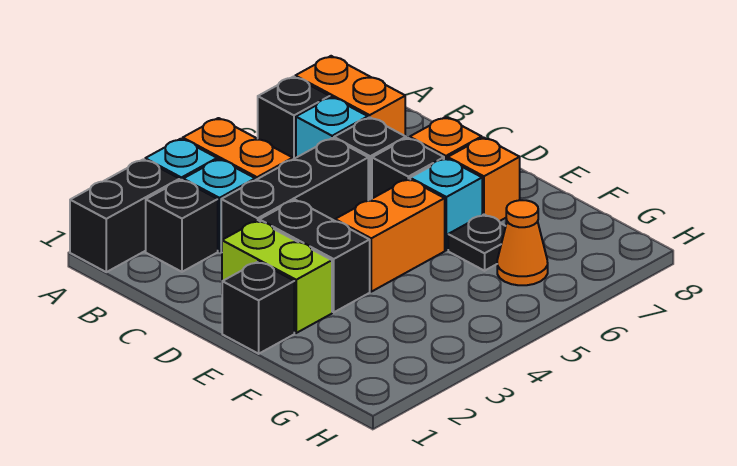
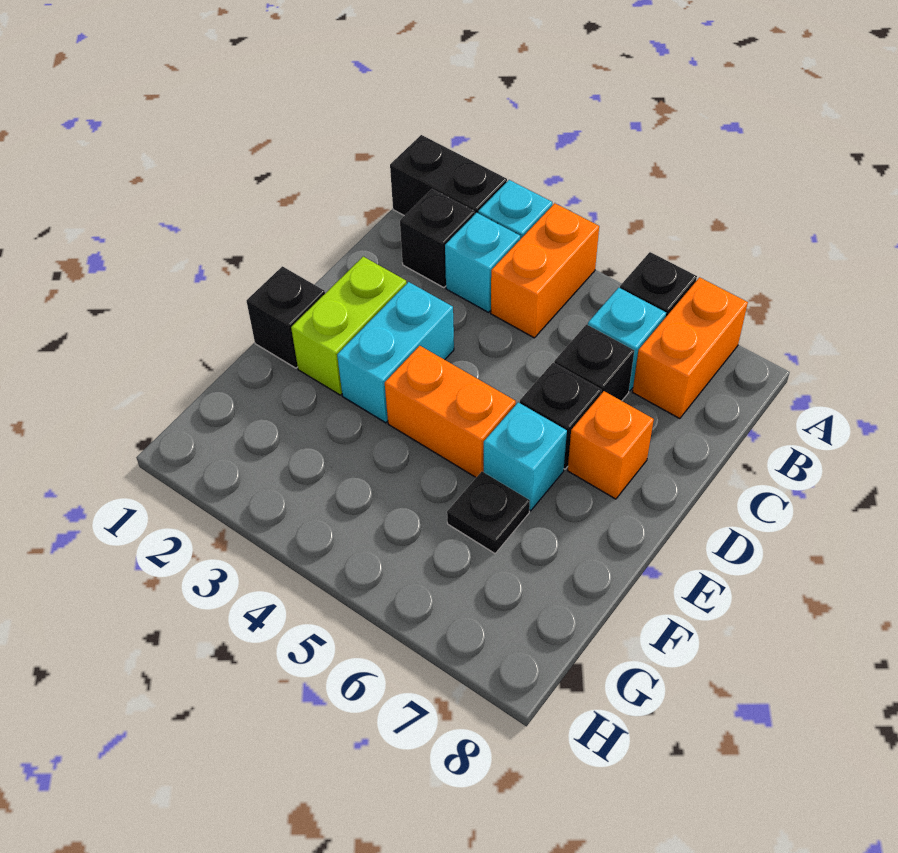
black brick C3:C5 level 1 -> none
black brick D3:E3 level 1 -> cyan brick D3:E3 level 1
orange brick E7 level 1 -> none
orange cone G6 level 1 -> none

